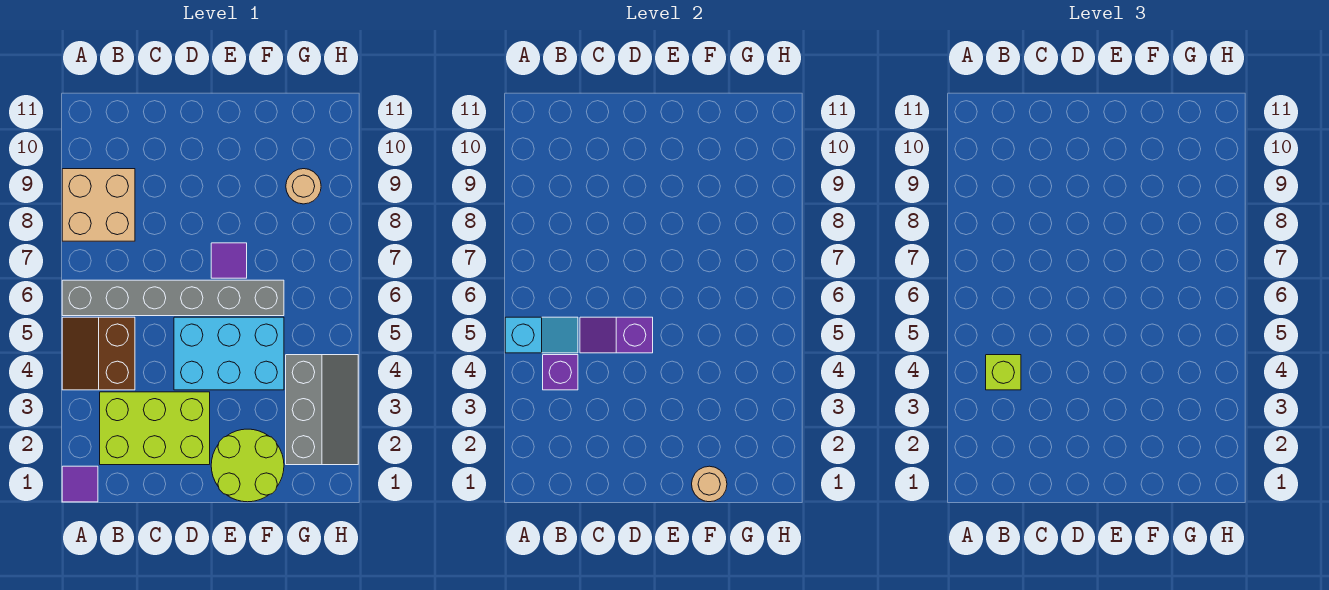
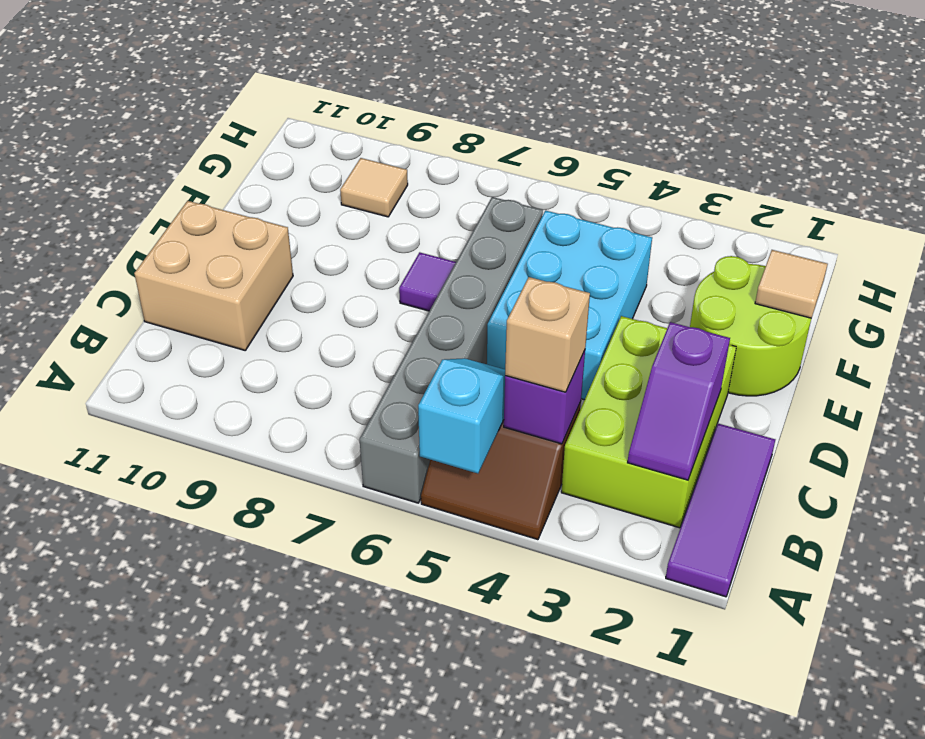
purple tile A1 level 1 -> purple tile A1:C1 level 1
tan brick A8:B9 level 1 -> tan brick C10:D11 level 1
lime brick B4 level 3 -> tan brick B4 level 3
purple slope C5:D5 level 2 top D -> purple slope B2:C2 level 2 top C
tan round brick F1 level 2 -> tan tile F1 level 2
grey slope G2:H4 level 1 top G -> none
tan round brick G9 level 1 -> tan tile G9 level 1

